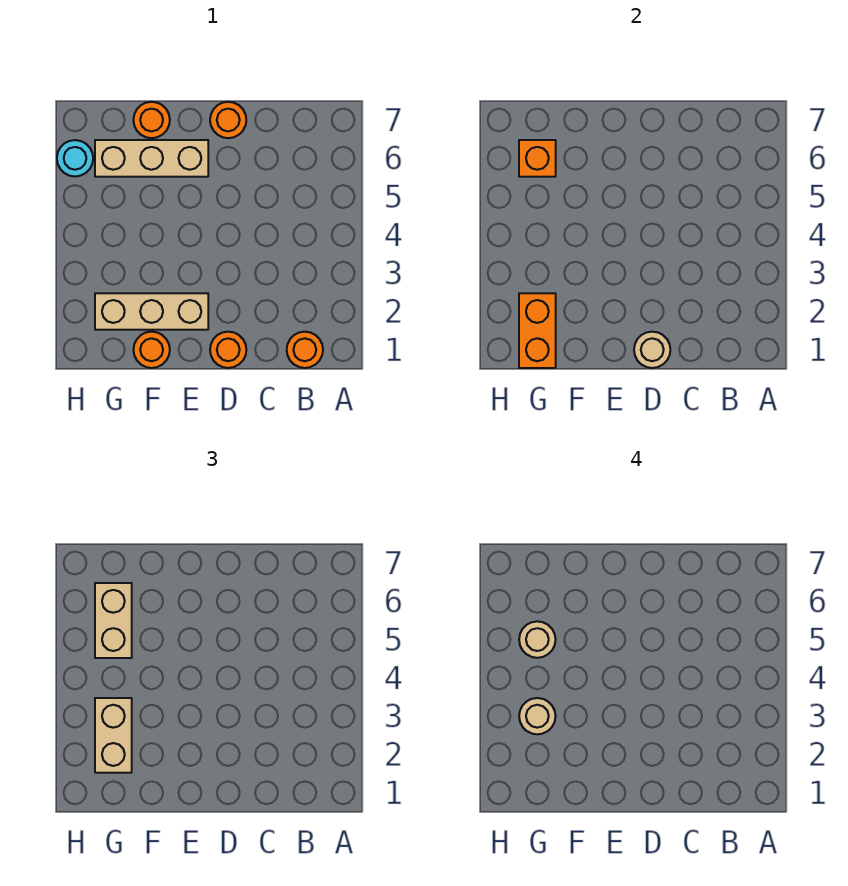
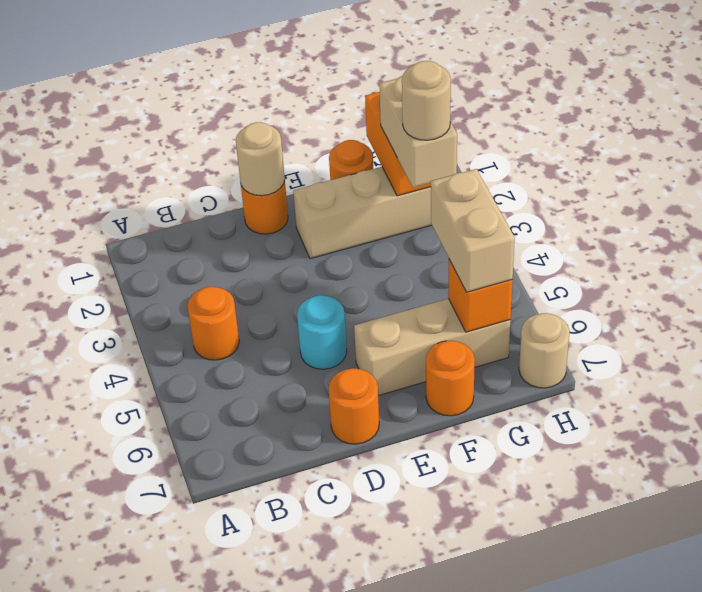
orange round brick B1 level 1 -> orange round brick B4 level 1
tan round brick G5 level 4 -> tan round brick H7 level 1
cyan round brick H6 level 1 -> cyan round brick D5 level 1

